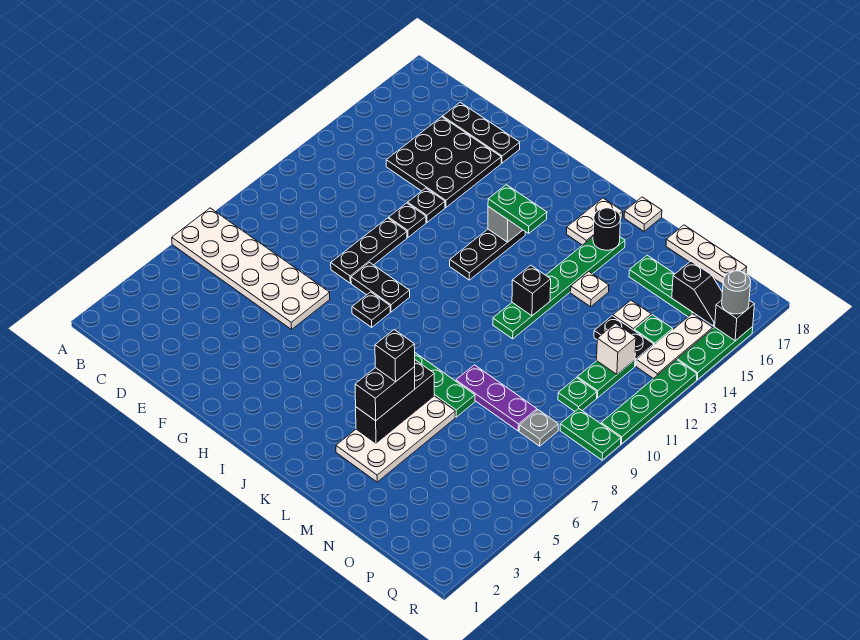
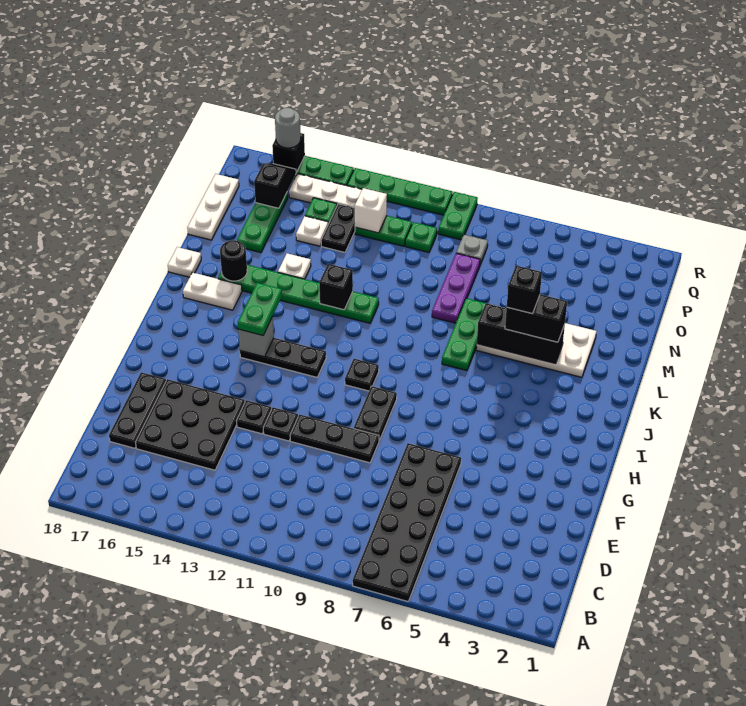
white plate A6:F7 level 1 -> black plate A6:F7 level 1
black plate H8 level 1 -> black plate I10 level 1

